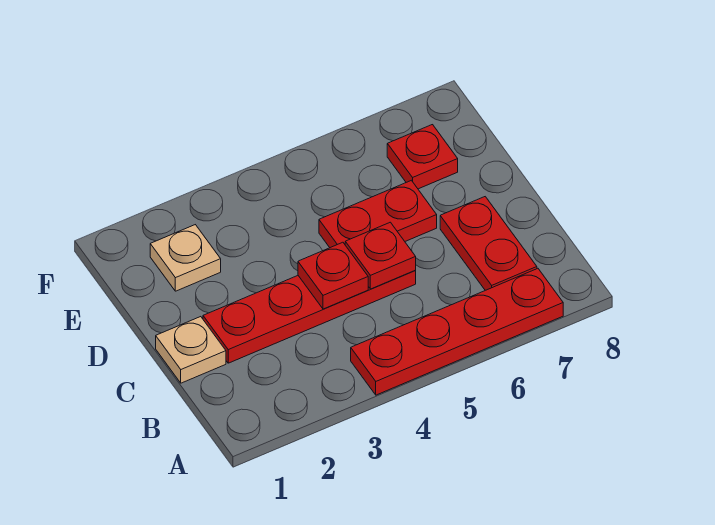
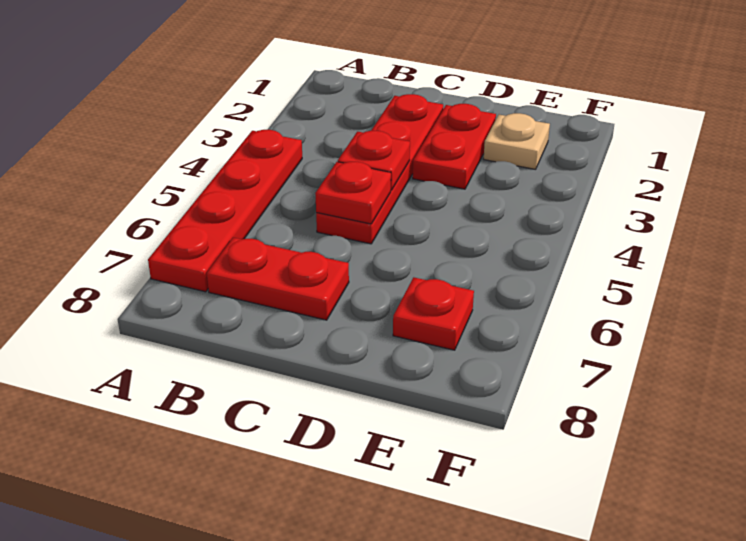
tan plate C1 level 1 -> none
red plate D5:D6 level 1 -> red plate D2:D3 level 1

